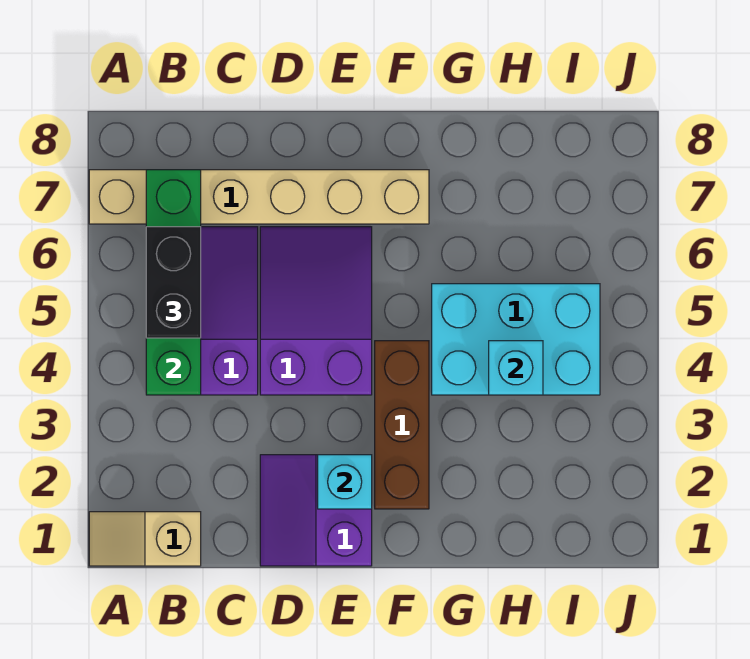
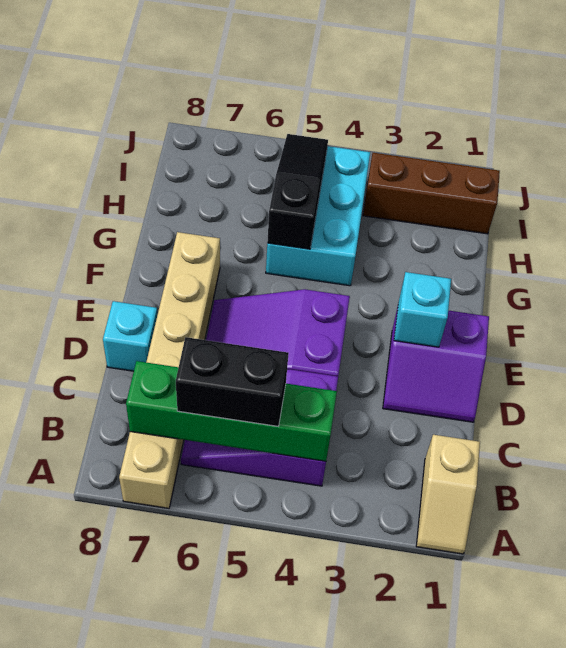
brown brick F2:F4 level 1 -> brown brick I1:I3 level 1
none -> black slope G5:I5 level 2 top G
cyan brick H4 level 2 -> cyan brick D8 level 1

